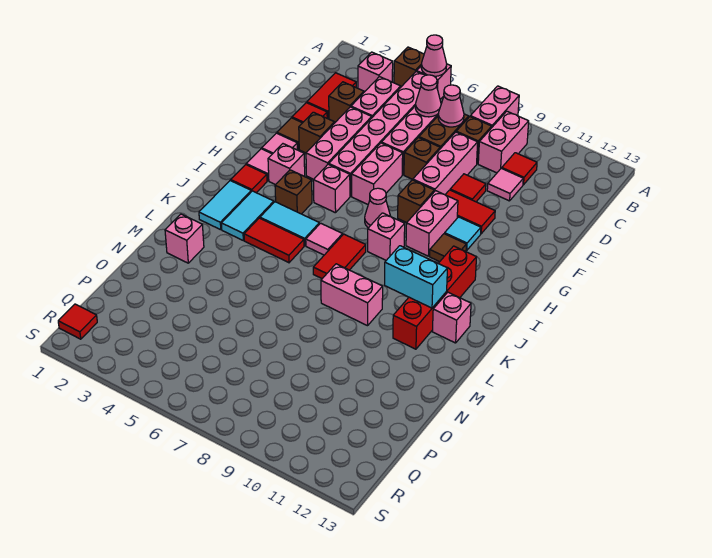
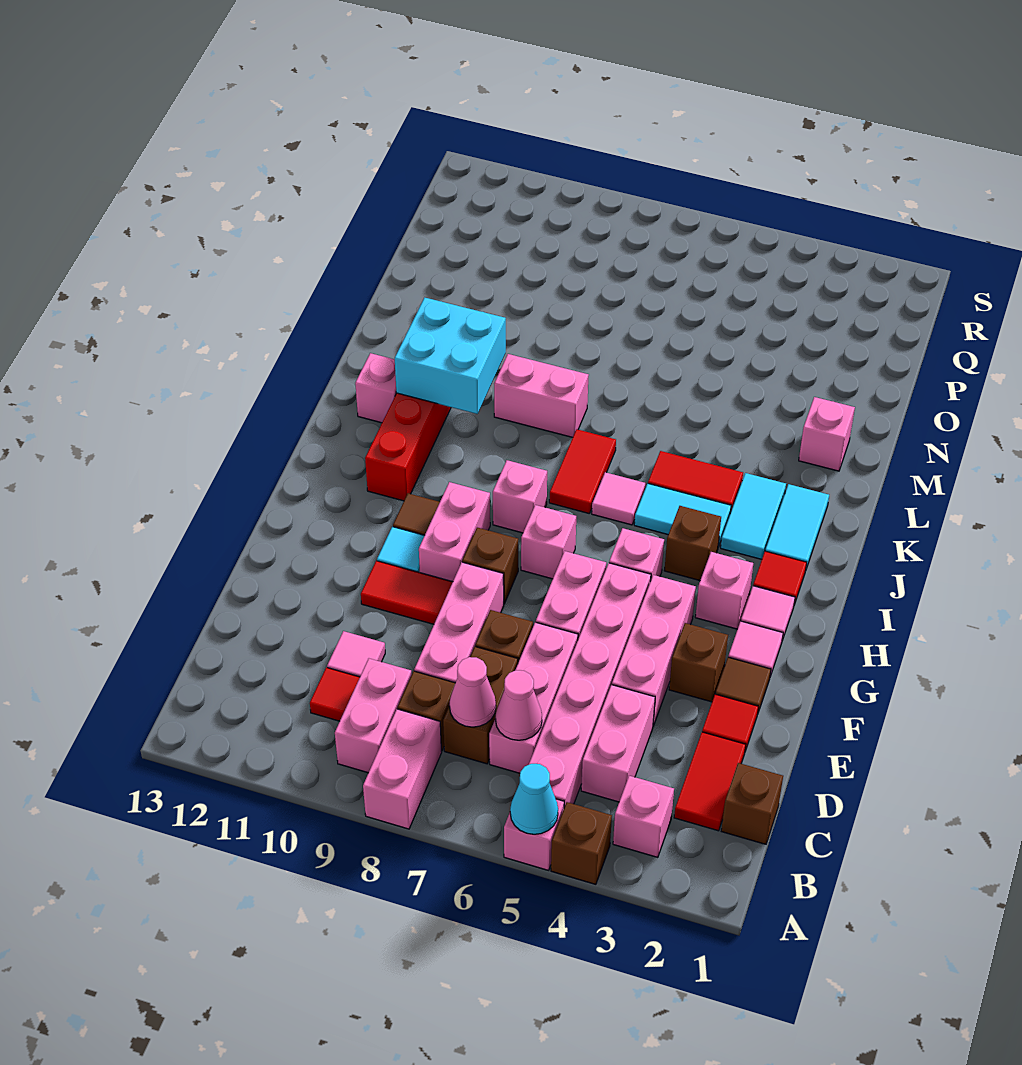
pink cone A5 level 2 -> cyan cone A5 level 2
brown brick D3 level 1 -> brown brick C1 level 1
red tile E9 level 1 -> none
pink cone H7 level 1 -> pink brick H7 level 1
cyan brick K10:K11 level 2 -> cyan brick K10:L11 level 2
red tile R1 level 1 -> none

